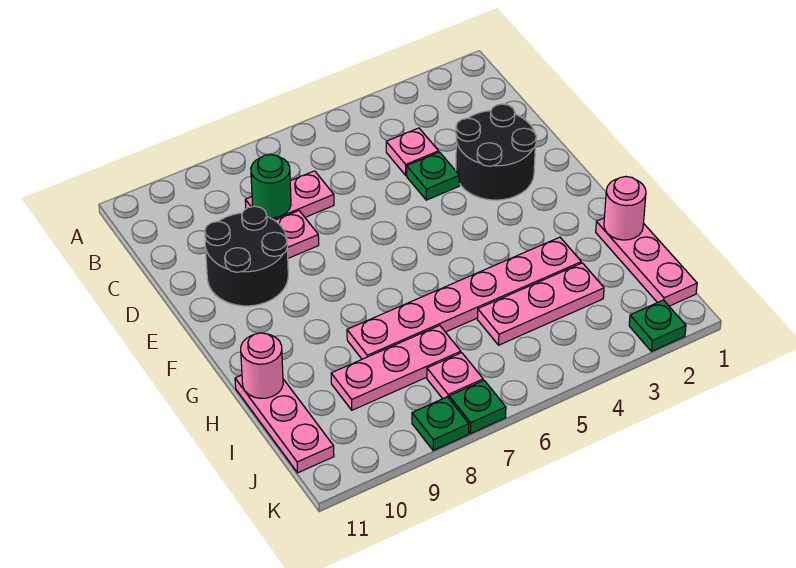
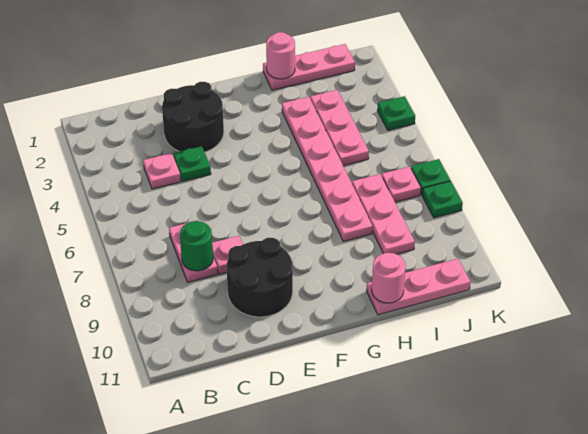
green plate K2 level 1 -> green plate K4 level 1

